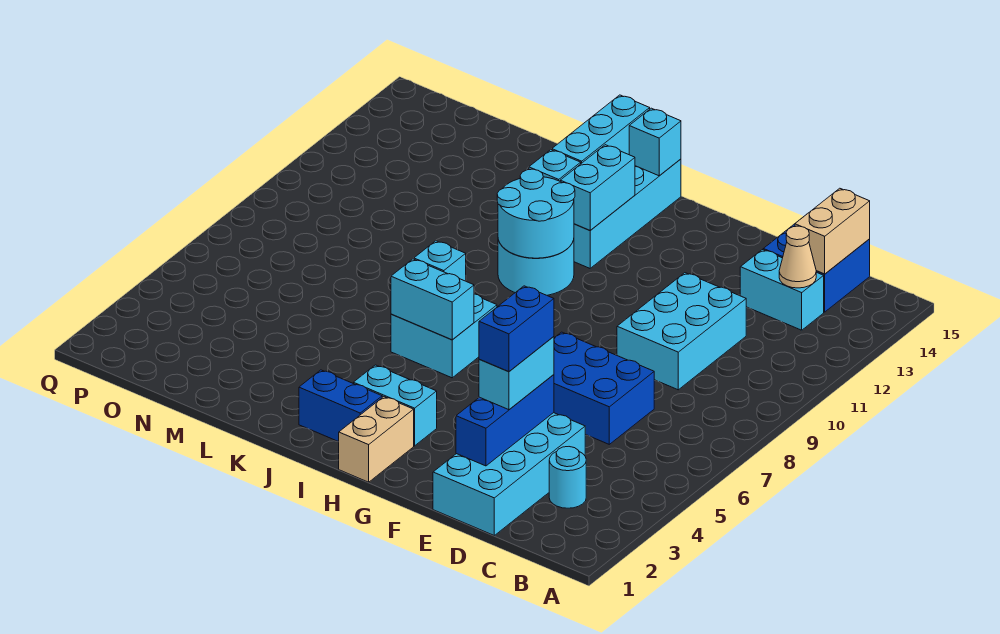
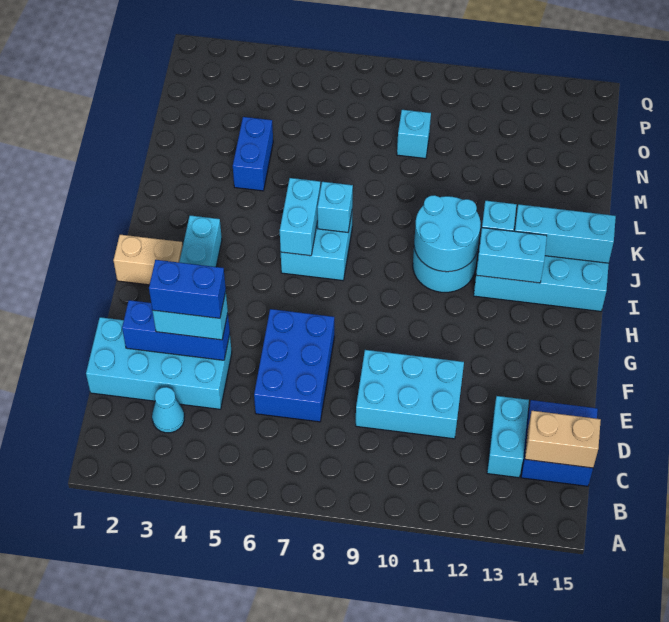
cyan round brick C3 level 1 -> cyan cone C3 level 1
tan cone C13 level 2 -> none
blue brick I2:J2 level 1 -> blue brick L4:M4 level 1
cyan brick I15 level 2 -> cyan brick N9 level 1

